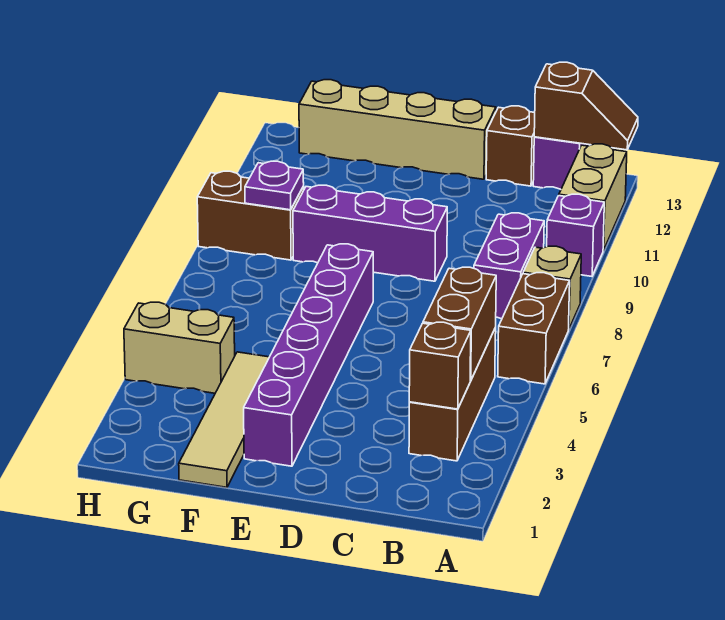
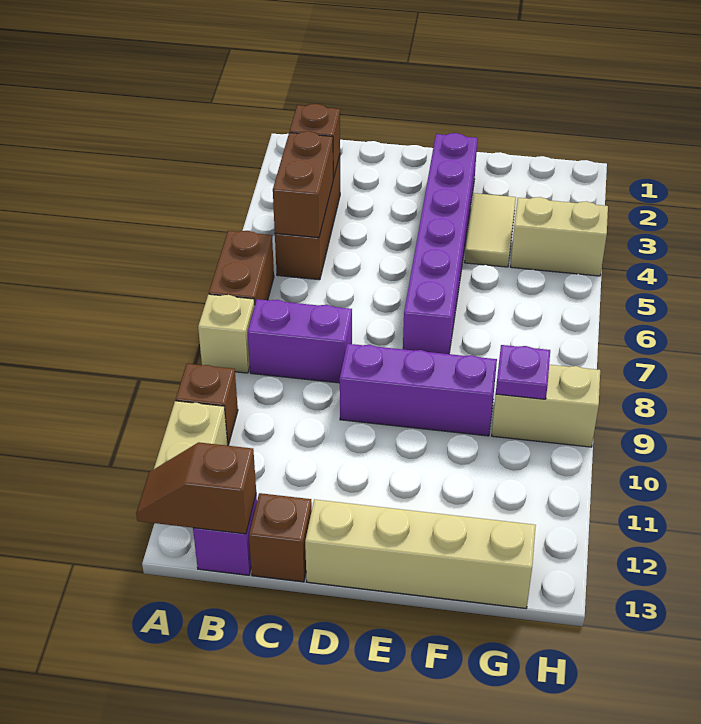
purple brick A10 level 1 -> brown brick A10 level 1
purple brick B8:B9 level 1 -> purple brick B8:C8 level 1
tan tile F1:F4 level 1 -> tan tile F3:F4 level 1
brown brick G9:H9 level 1 -> tan brick G9:H9 level 1

